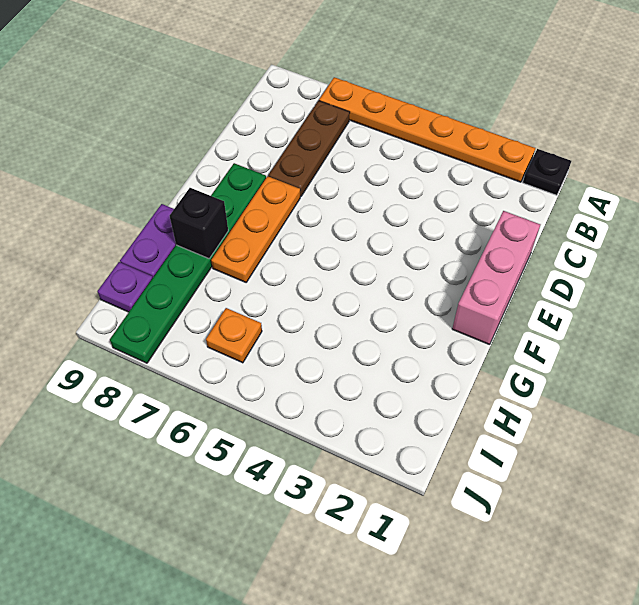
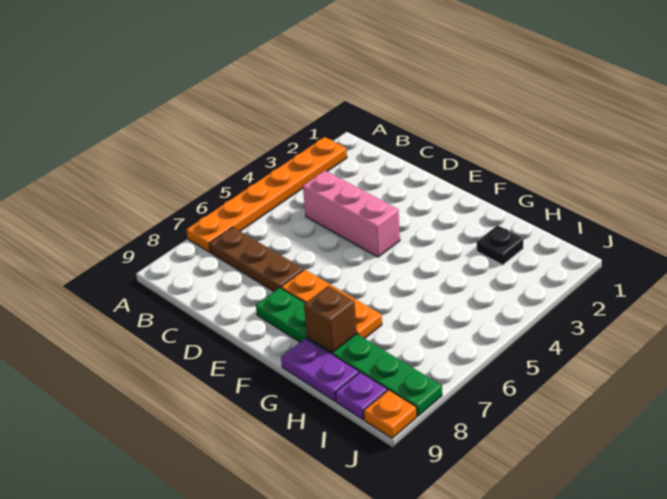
black plate A1 level 1 -> black plate H2 level 1
pink brick D1:F1 level 1 -> pink brick C4:E4 level 1
black brick G8 level 2 -> brown brick G8 level 2
orange plate I6 level 1 -> orange plate J9 level 1

